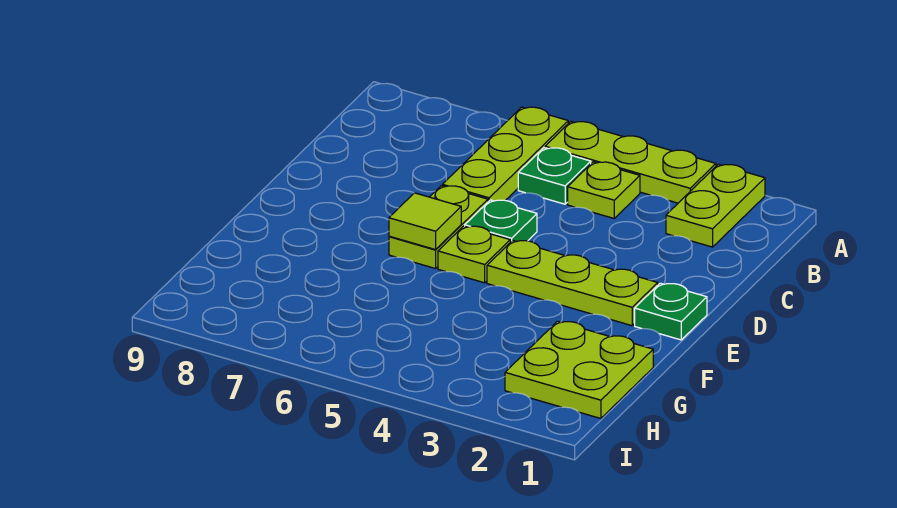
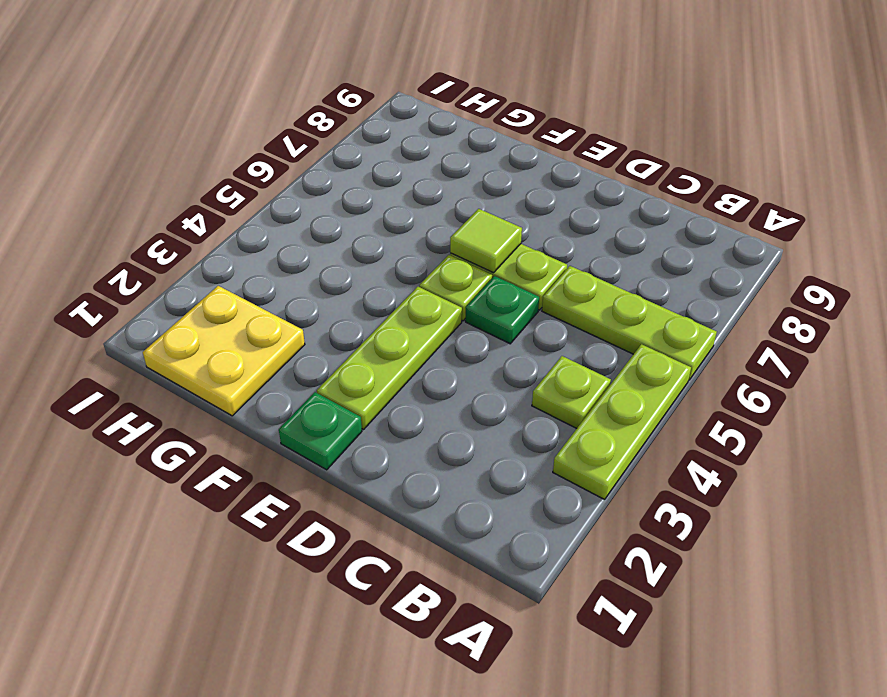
lime plate A2:B2 level 1 -> none
green plate B5 level 1 -> none
lime plate G1:H2 level 1 -> yellow plate G1:H2 level 1

